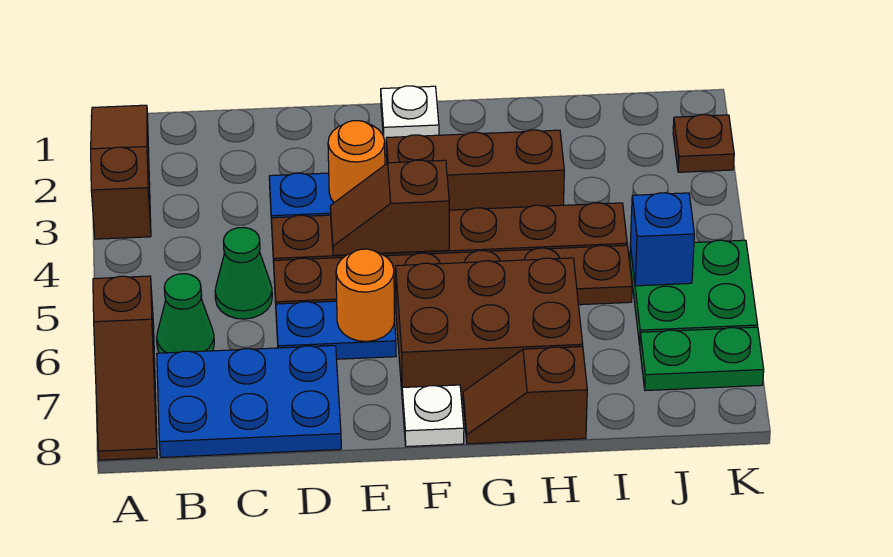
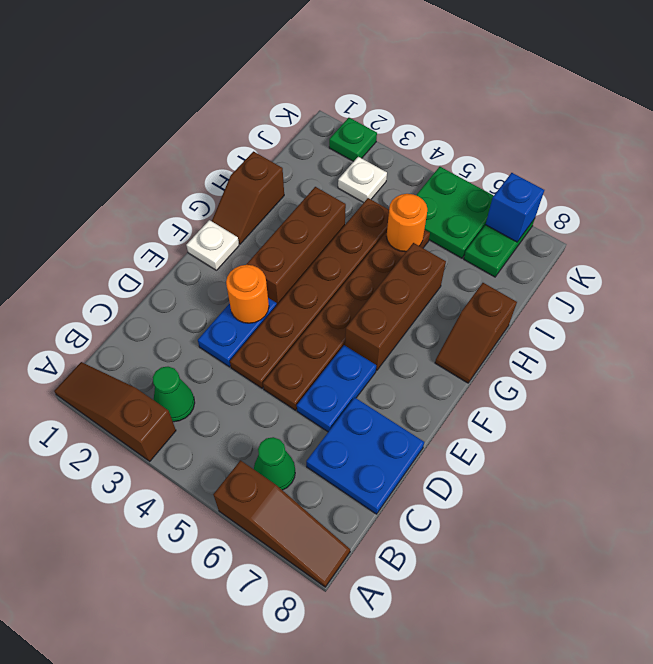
blue plate B7:D8 level 1 -> blue plate C7:D8 level 1
green cone C5 level 1 -> green cone B3 level 1
brown slope E4:F4 level 2 top F -> brown slope G1:H1 level 1 top H
orange round brick E6 level 2 -> orange round brick I5 level 2
brown brick F6:H7 level 1 -> brown brick F6:H6 level 1
white plate F8 level 1 -> white plate J3 level 1
blue brick J5 level 2 -> blue brick K7 level 2
brown plate K2 level 1 -> green plate K2 level 1

